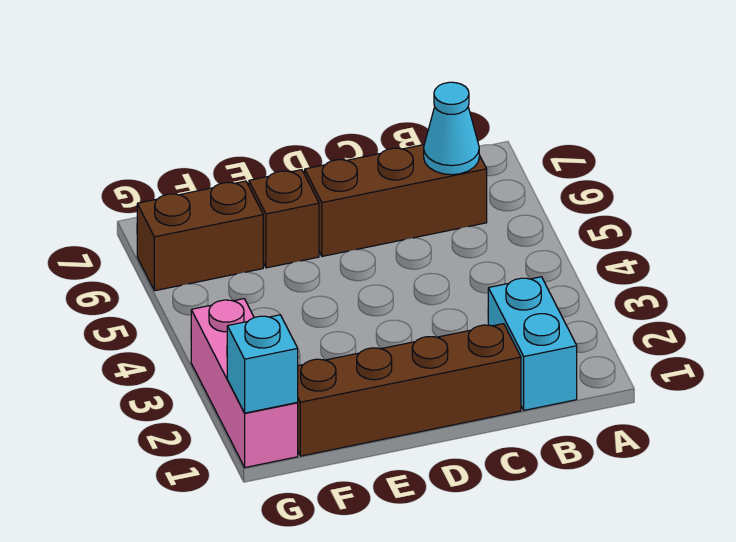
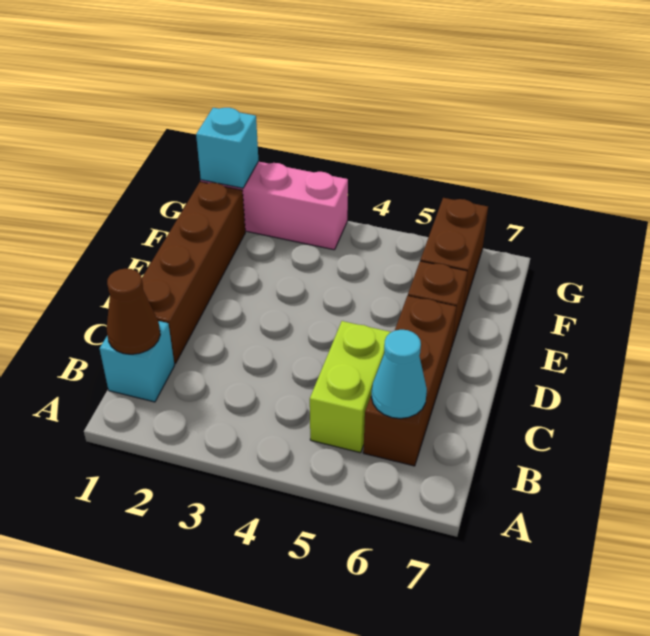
cyan brick B1:B2 level 1 -> cyan brick B1 level 1
none -> brown cone B1 level 2
none -> lime brick B5:C5 level 1

